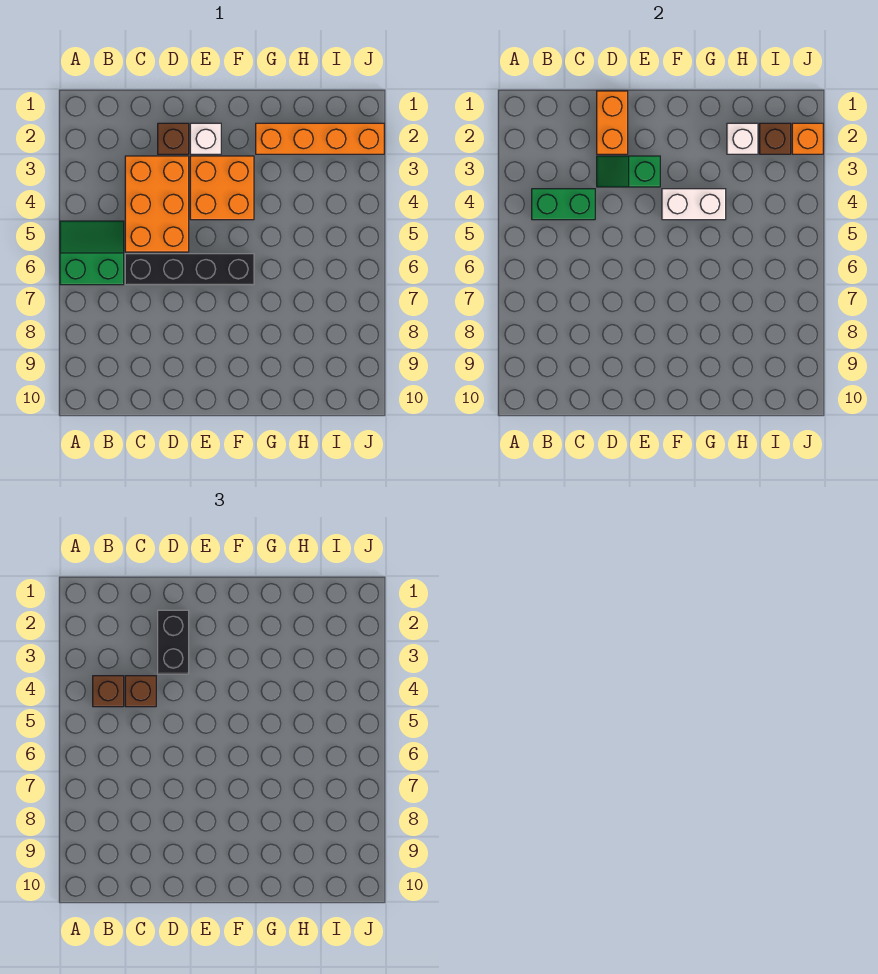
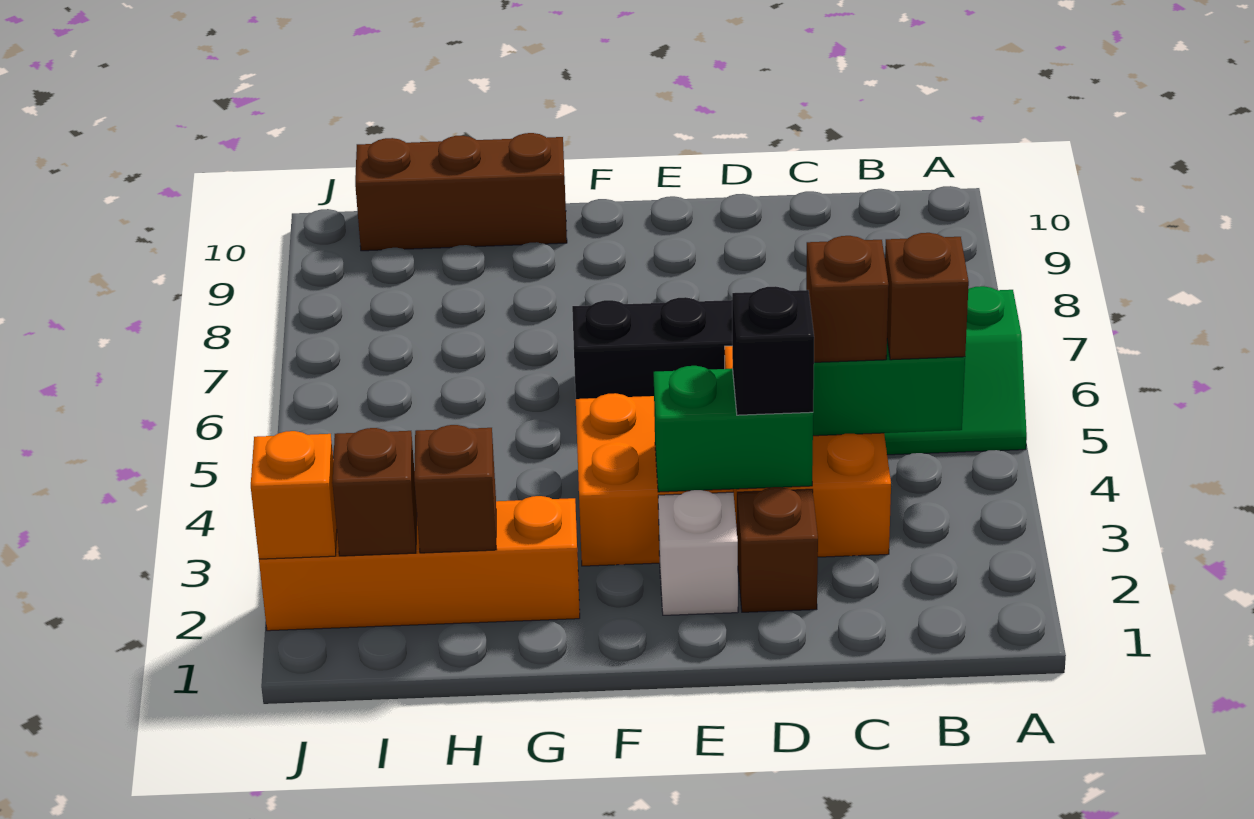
orange brick D1:D2 level 2 -> none
black brick D2:D3 level 3 -> black brick D3 level 3
green slope D3:E3 level 2 top E -> green brick D3:E3 level 2
white brick F4:G4 level 2 -> none
none -> brown brick G10:I10 level 1
white brick H2 level 2 -> brown brick H2 level 2

